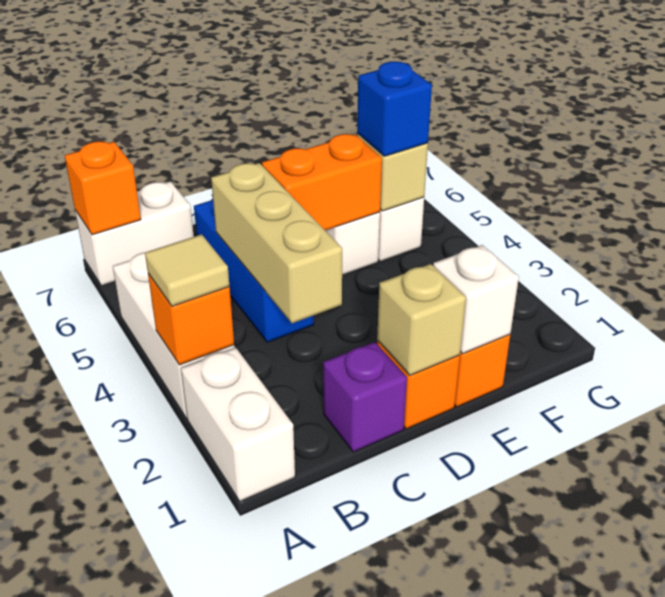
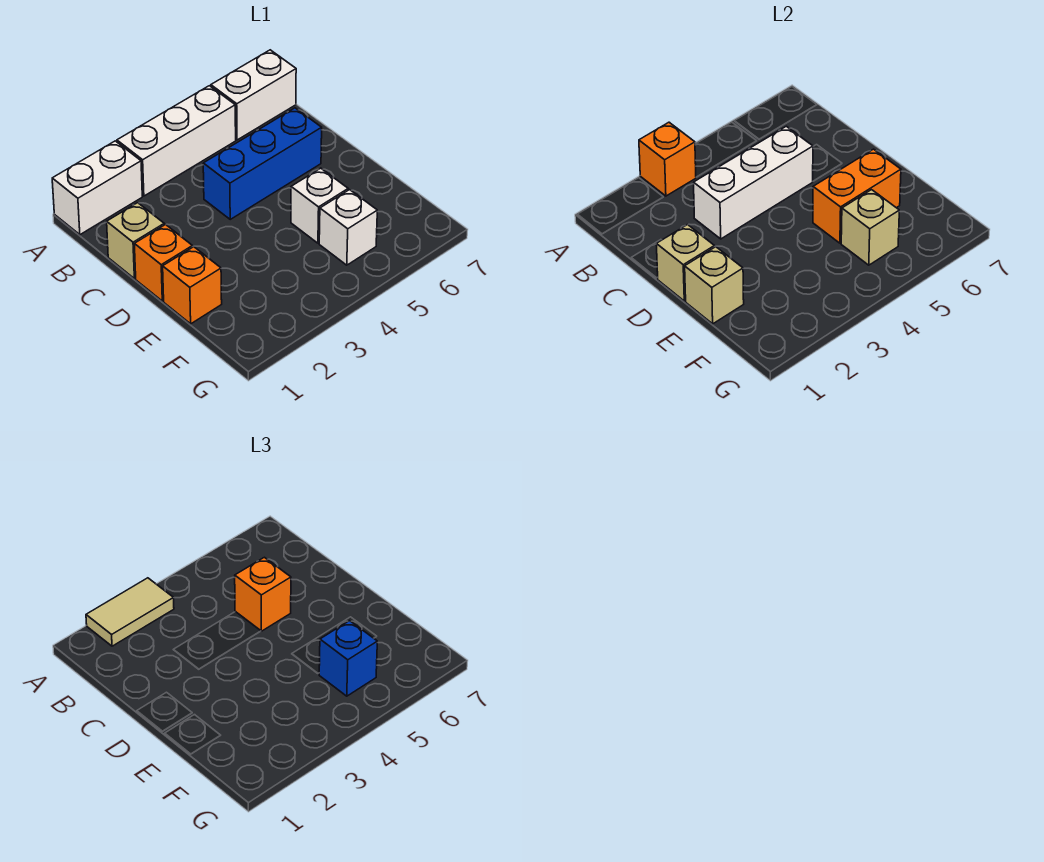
tan tile A3 level 3 -> tan tile A2:A3 level 3
white brick A7:B7 level 1 -> white brick A6:A7 level 1
orange brick A7 level 2 -> orange brick C5 level 3
purple brick C1 level 1 -> tan brick C1 level 1
tan brick C3:C5 level 2 -> white brick C3:C5 level 2
orange brick D5:E5 level 2 -> orange brick E5:E6 level 2
white brick E1 level 2 -> tan brick E1 level 2

